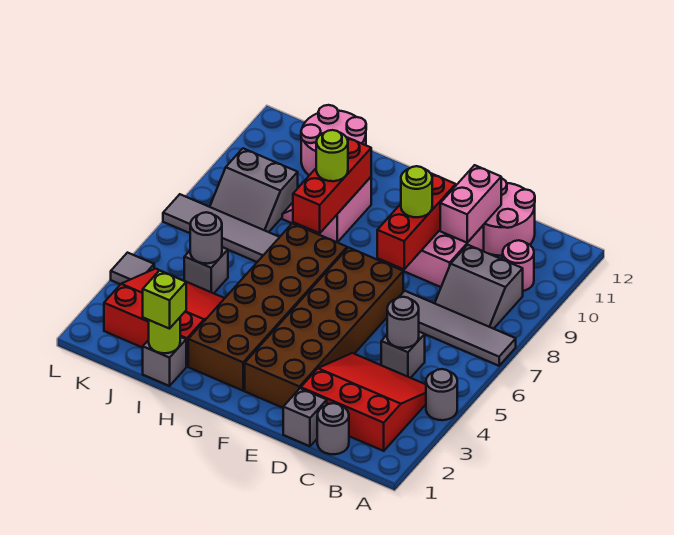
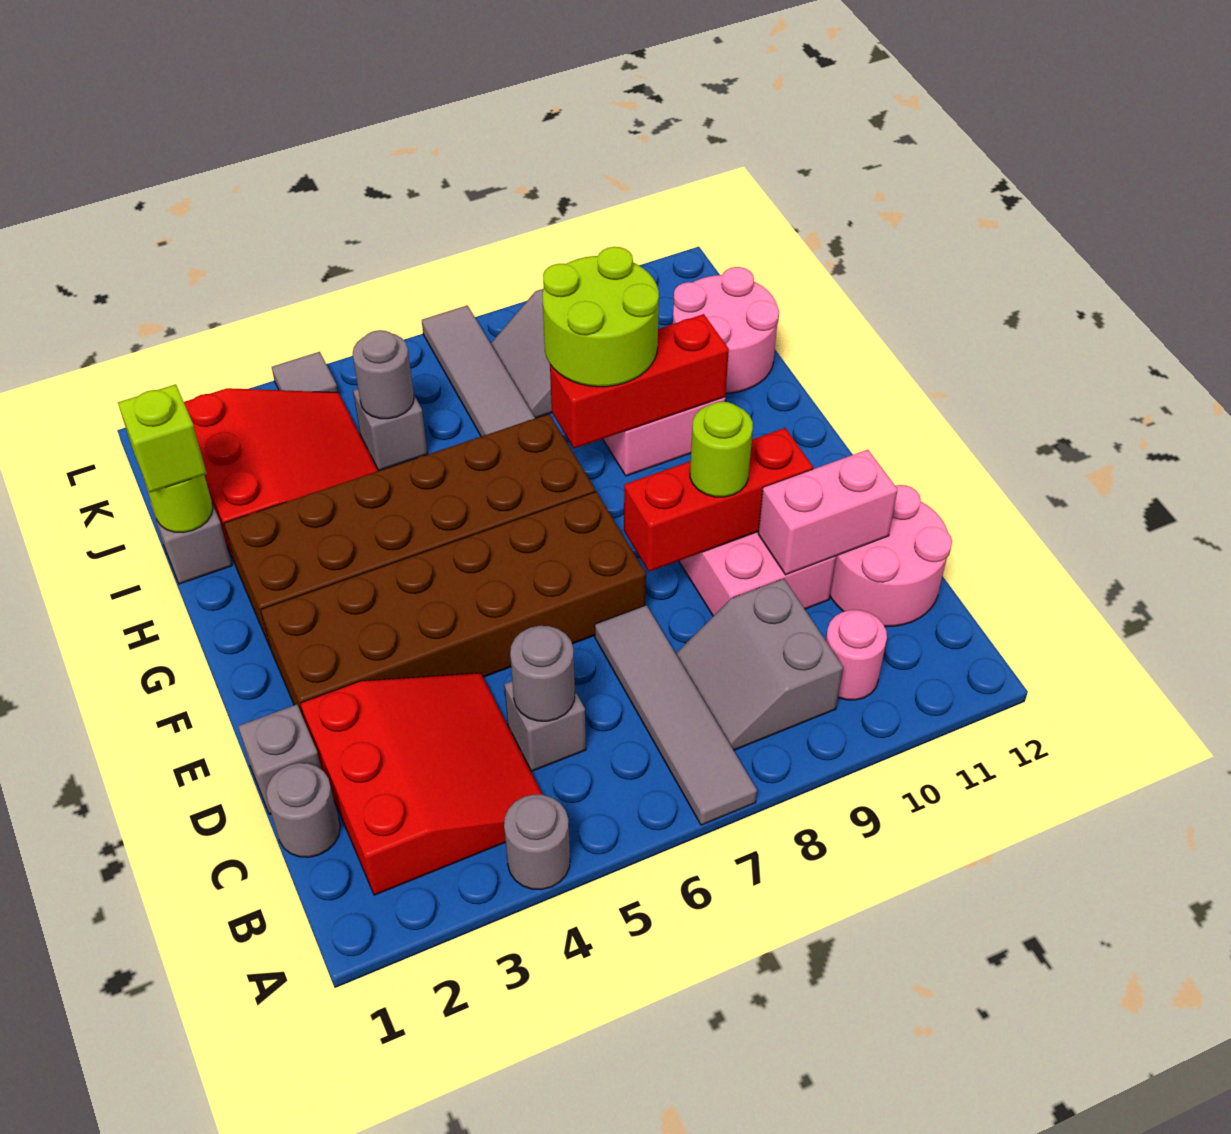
lime round brick H9 level 3 -> lime round brick H8:I9 level 3

